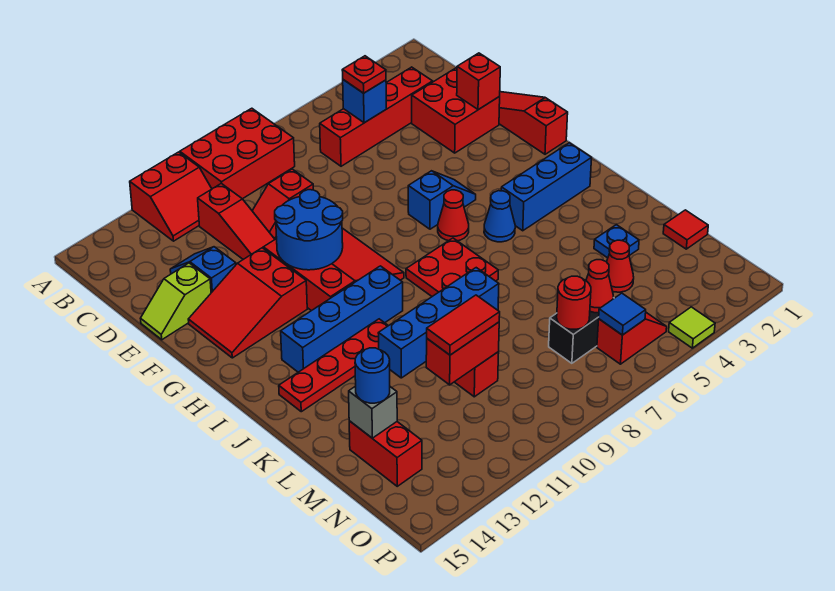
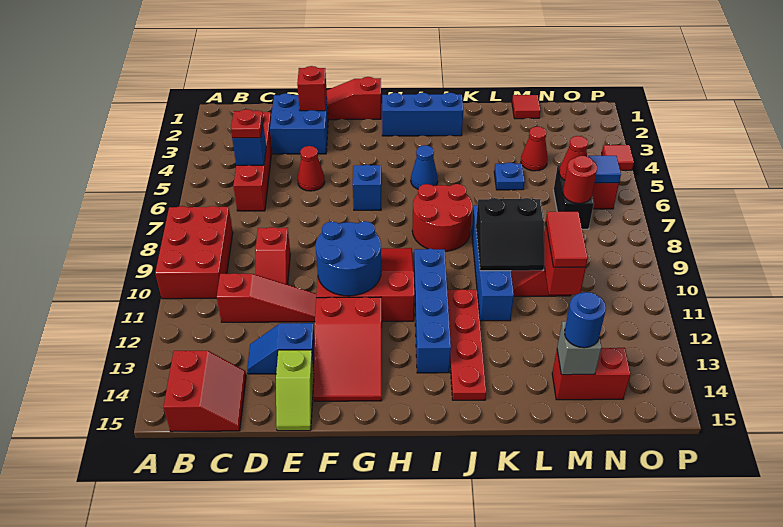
red slope A11:B12 level 1 top A -> red slope B14:C15 level 1 top B
red brick D2:E3 level 1 -> blue brick D2:E3 level 1
red cone H6 level 1 -> red cone E5 level 1
blue brick I2:I4 level 1 -> blue brick H2:J2 level 1
red plate I7:J8 level 1 -> red round brick I7:J8 level 1
none -> black slope K9:L10 level 2 top 9
blue plate L3 level 1 -> blue plate L5 level 1
lime tile P4 level 1 -> red tile P4 level 1

